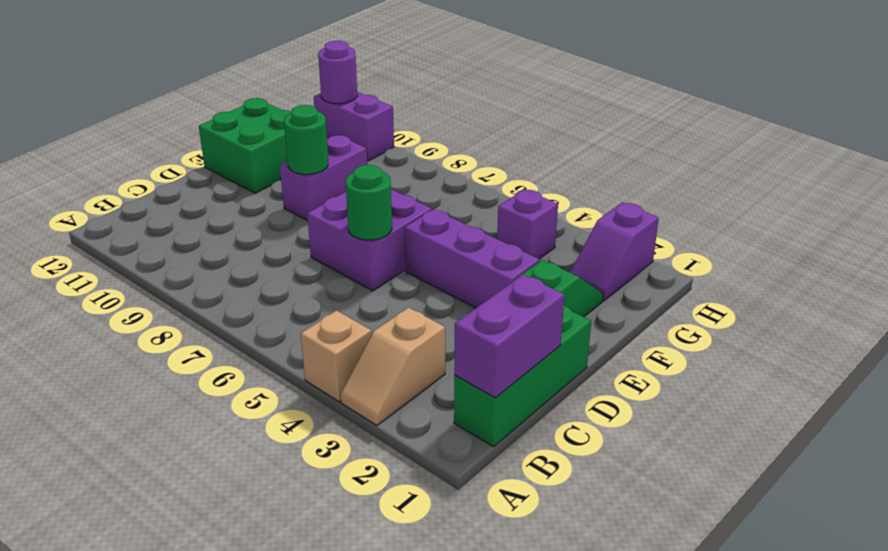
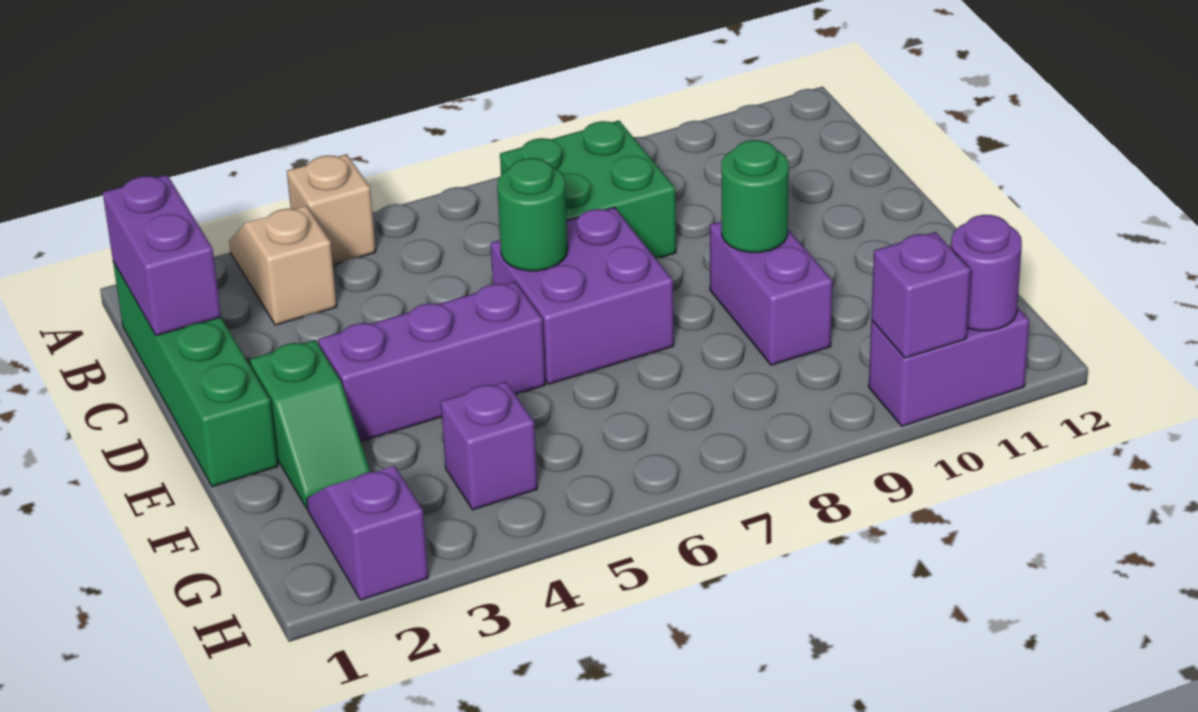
green brick B1:D1 level 1 -> green brick B1:E1 level 1
green brick E11:F12 level 1 -> green brick B7:C8 level 1
none -> purple brick H10 level 2

